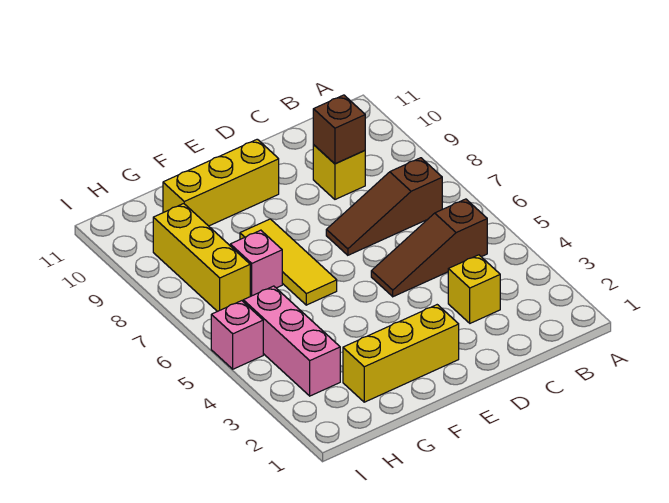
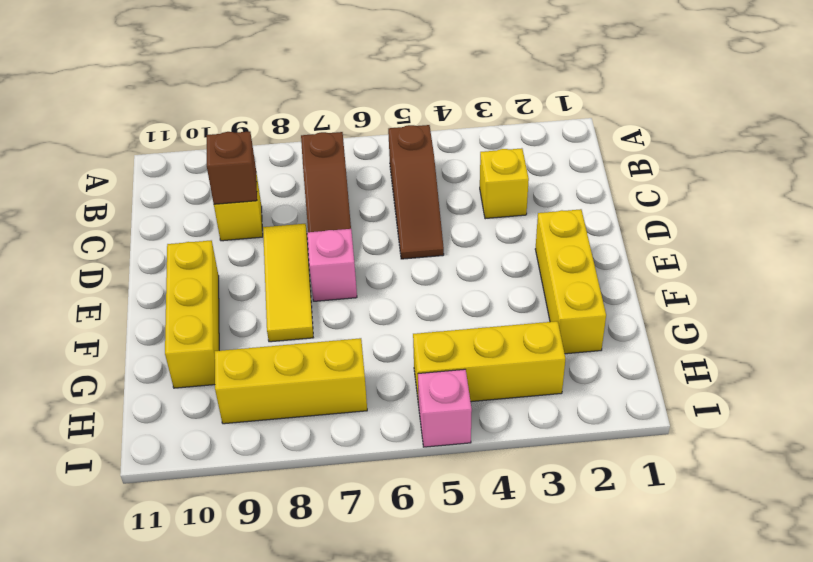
yellow tile F6:F8 level 1 -> yellow tile D8:F8 level 1
pink brick G7 level 1 -> pink brick E7 level 1
pink brick H3:H5 level 1 -> yellow brick H3:H5 level 1

